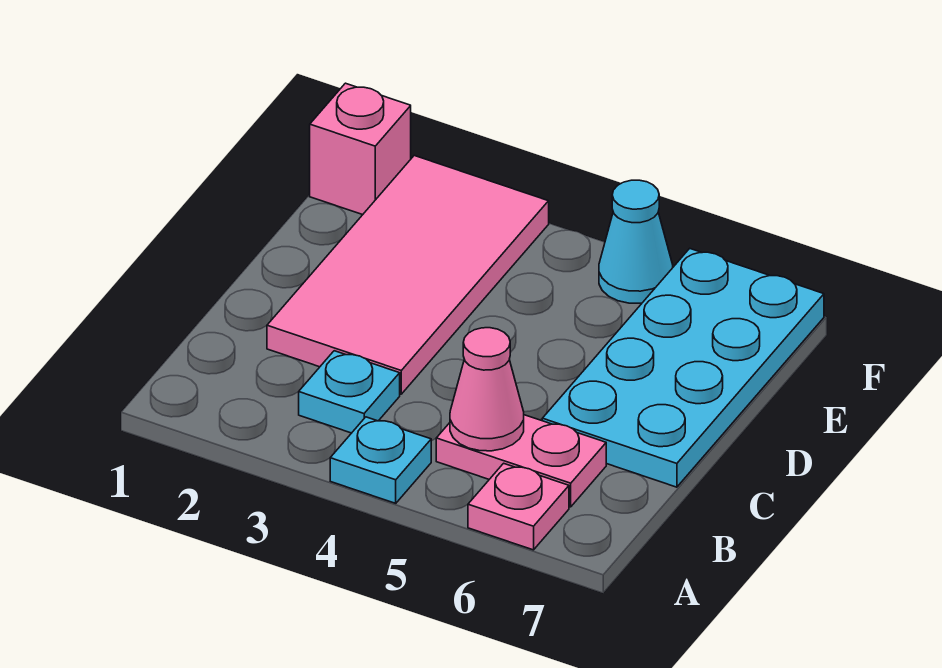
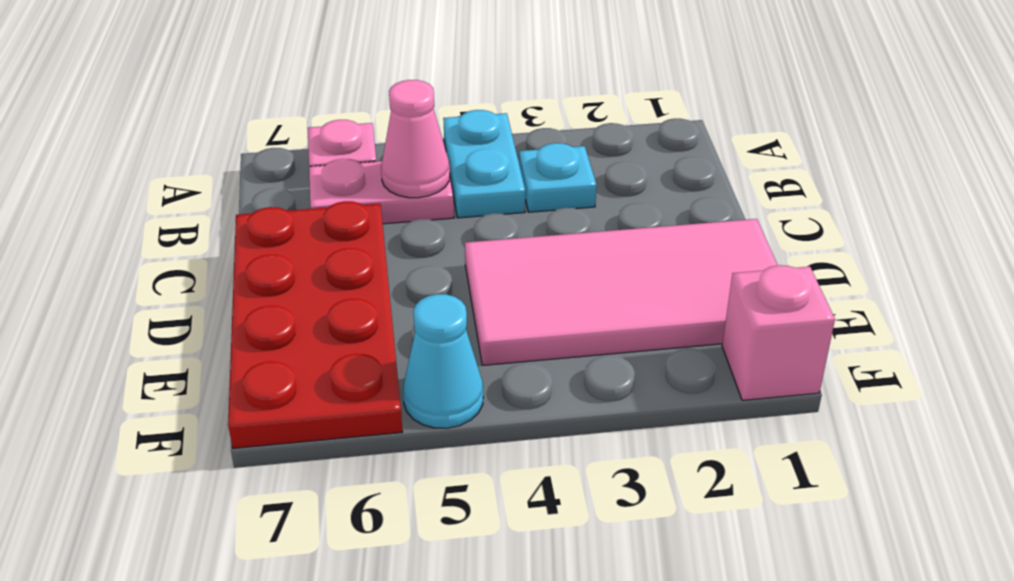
cyan plate A4 level 1 -> cyan plate A4:B4 level 1
pink tile C2:F3 level 1 -> pink tile D1:E4 level 1
cyan plate C6:F7 level 1 -> red plate C6:F7 level 1

